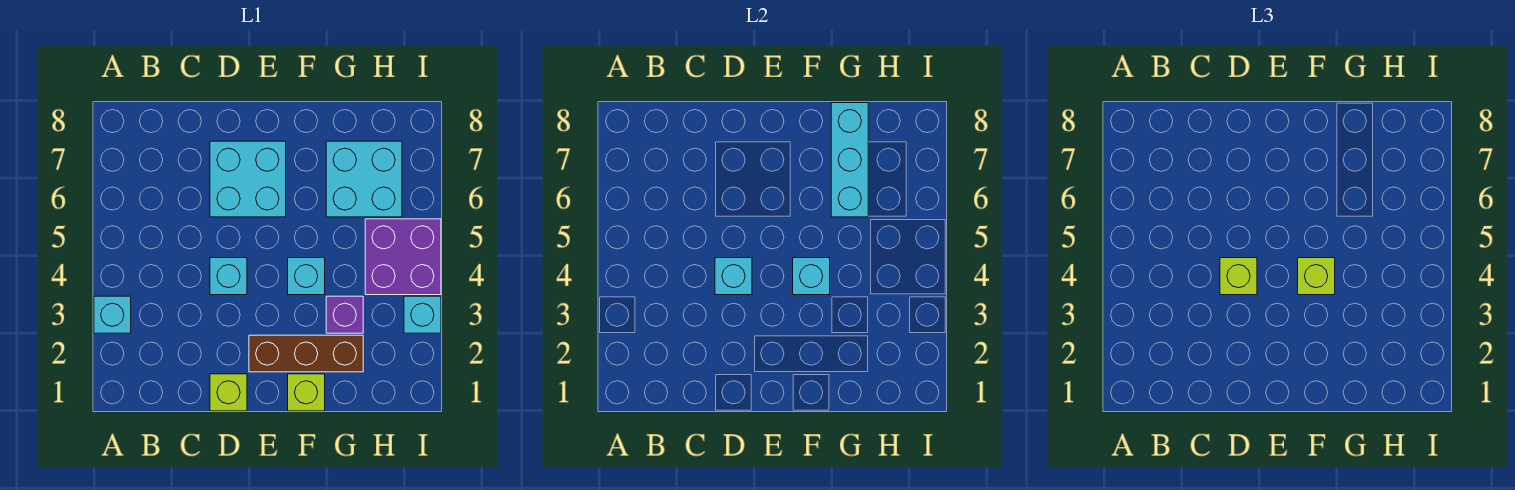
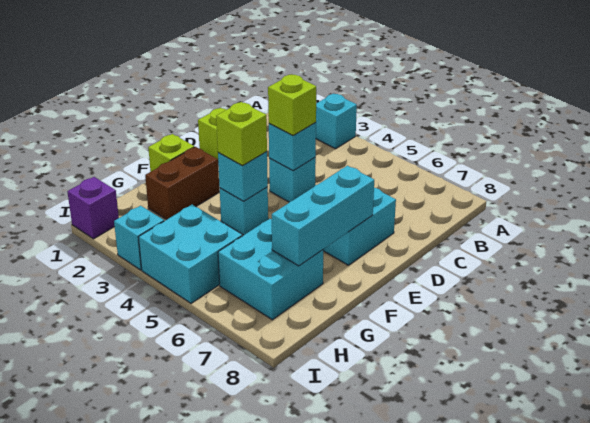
brown brick E2:G2 level 1 -> brown brick F2:G2 level 1
purple brick G3 level 1 -> purple brick I1 level 1
cyan brick G6:G8 level 2 -> cyan brick E7:G7 level 2
purple brick H4:I5 level 1 -> cyan brick H4:I5 level 1

